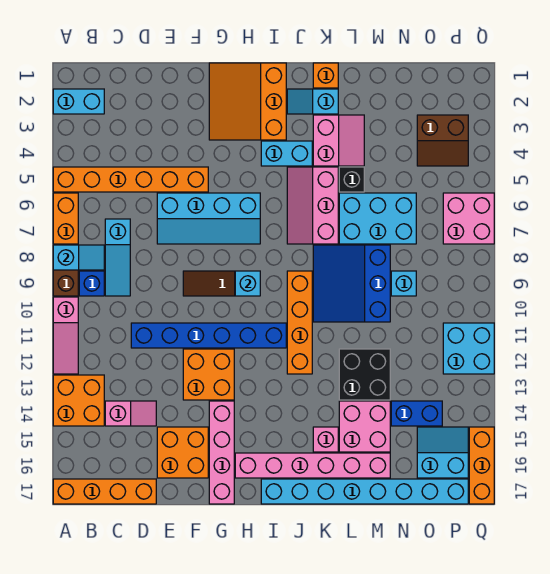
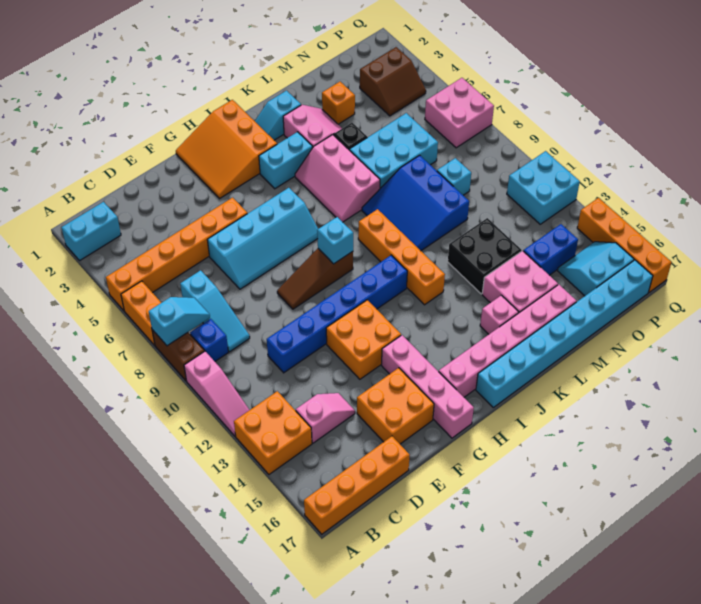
orange brick K1 level 1 -> orange brick M3 level 1
orange brick Q15:Q17 level 1 -> orange brick Q14:Q17 level 1

